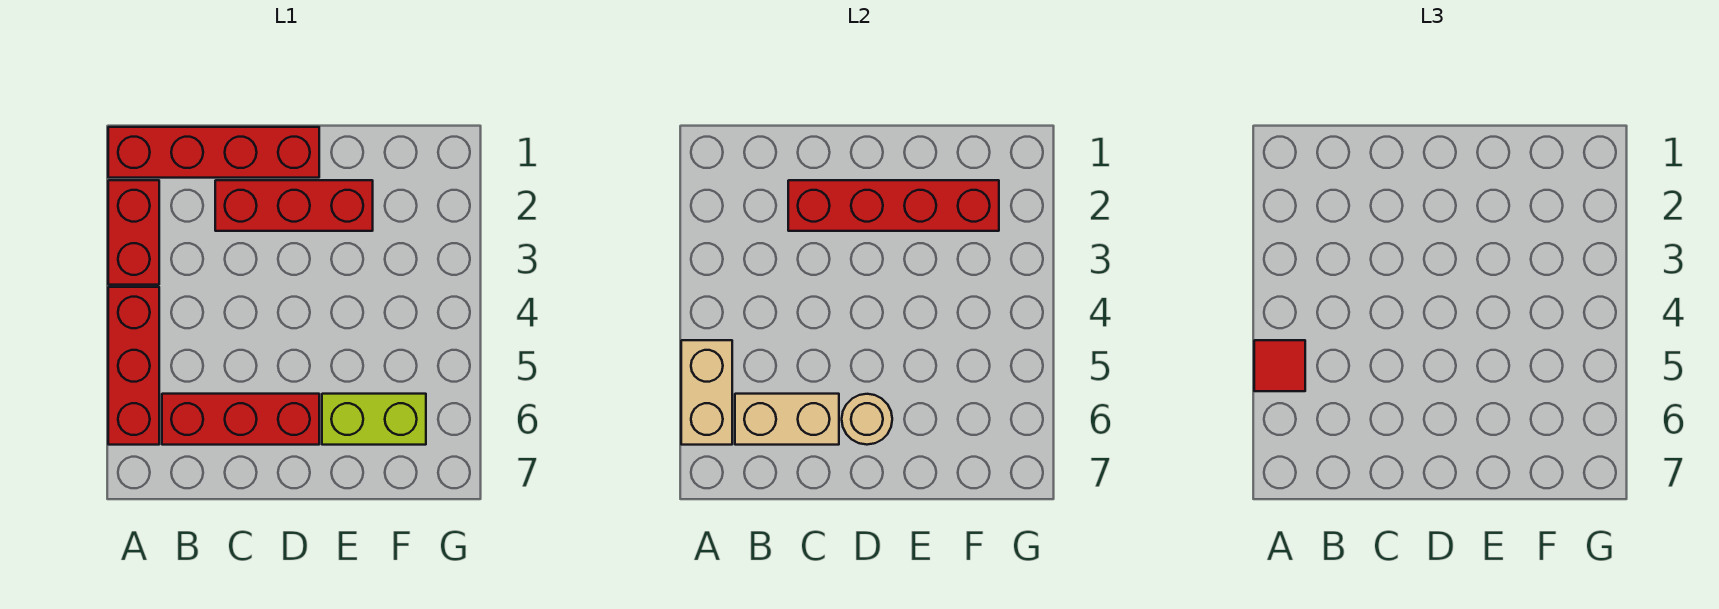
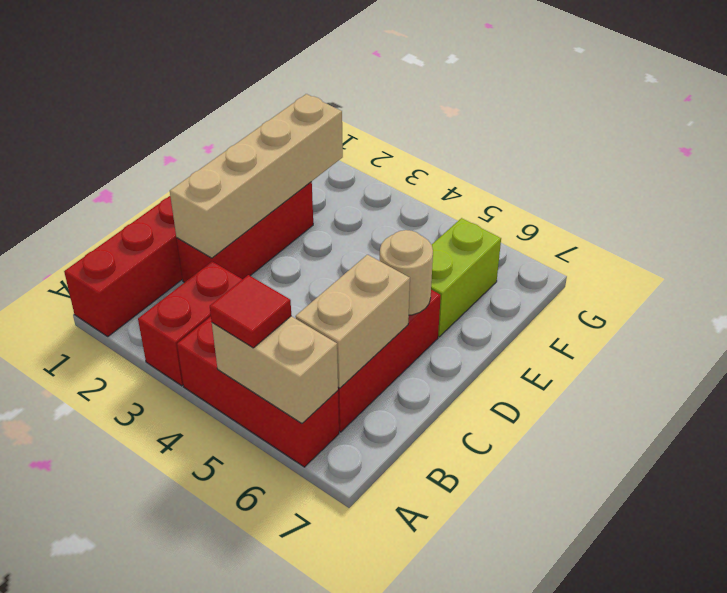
red brick A2:A3 level 1 -> red brick A3:B3 level 1
red brick C2:F2 level 2 -> tan brick C2:F2 level 2

